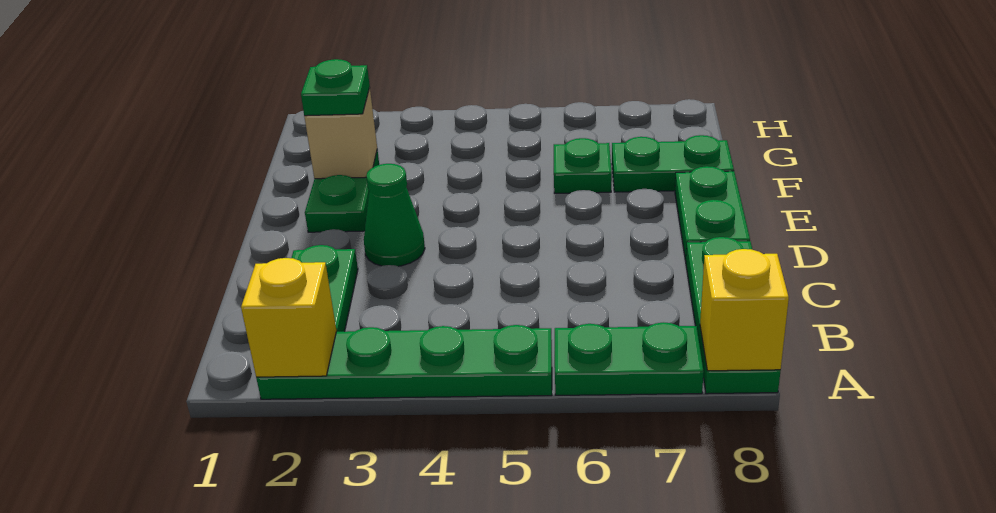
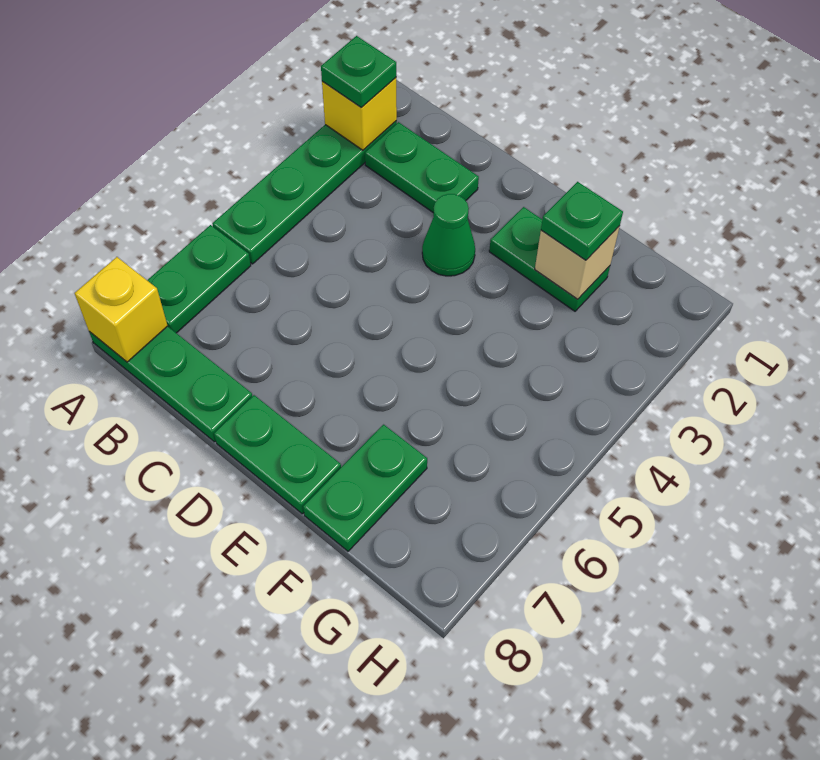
green plate F6 level 1 -> green plate A2 level 3

